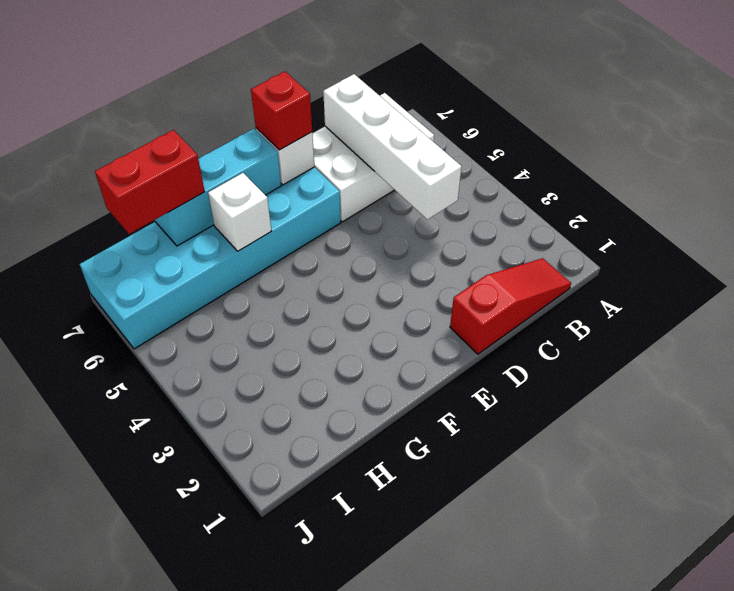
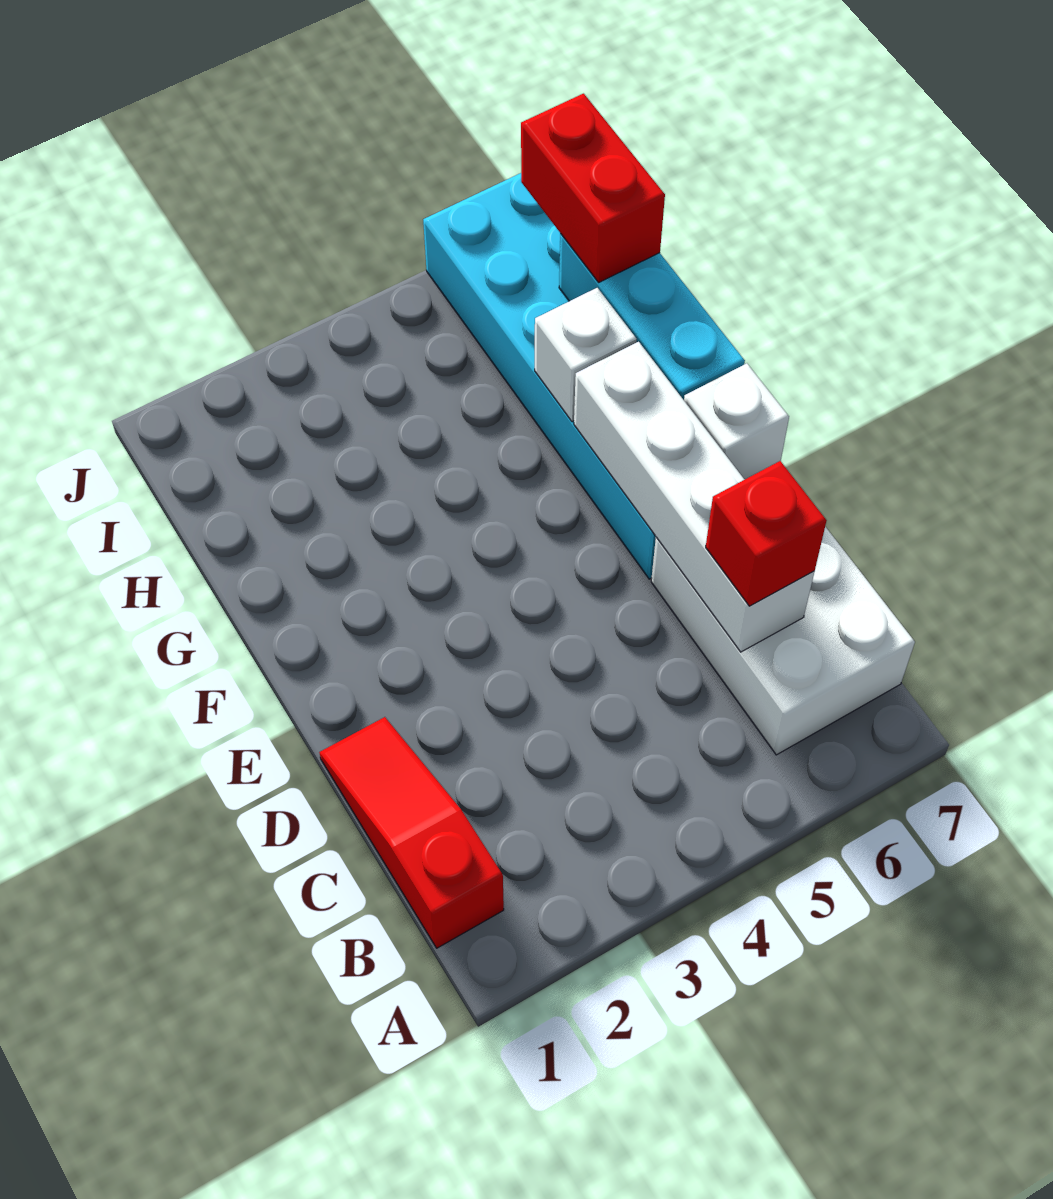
red slope B1:D1 level 1 top D -> red slope B1:D1 level 1 top B
white brick C4:C7 level 2 -> white brick C6:F6 level 2
red brick E7 level 3 -> red brick C6 level 3

